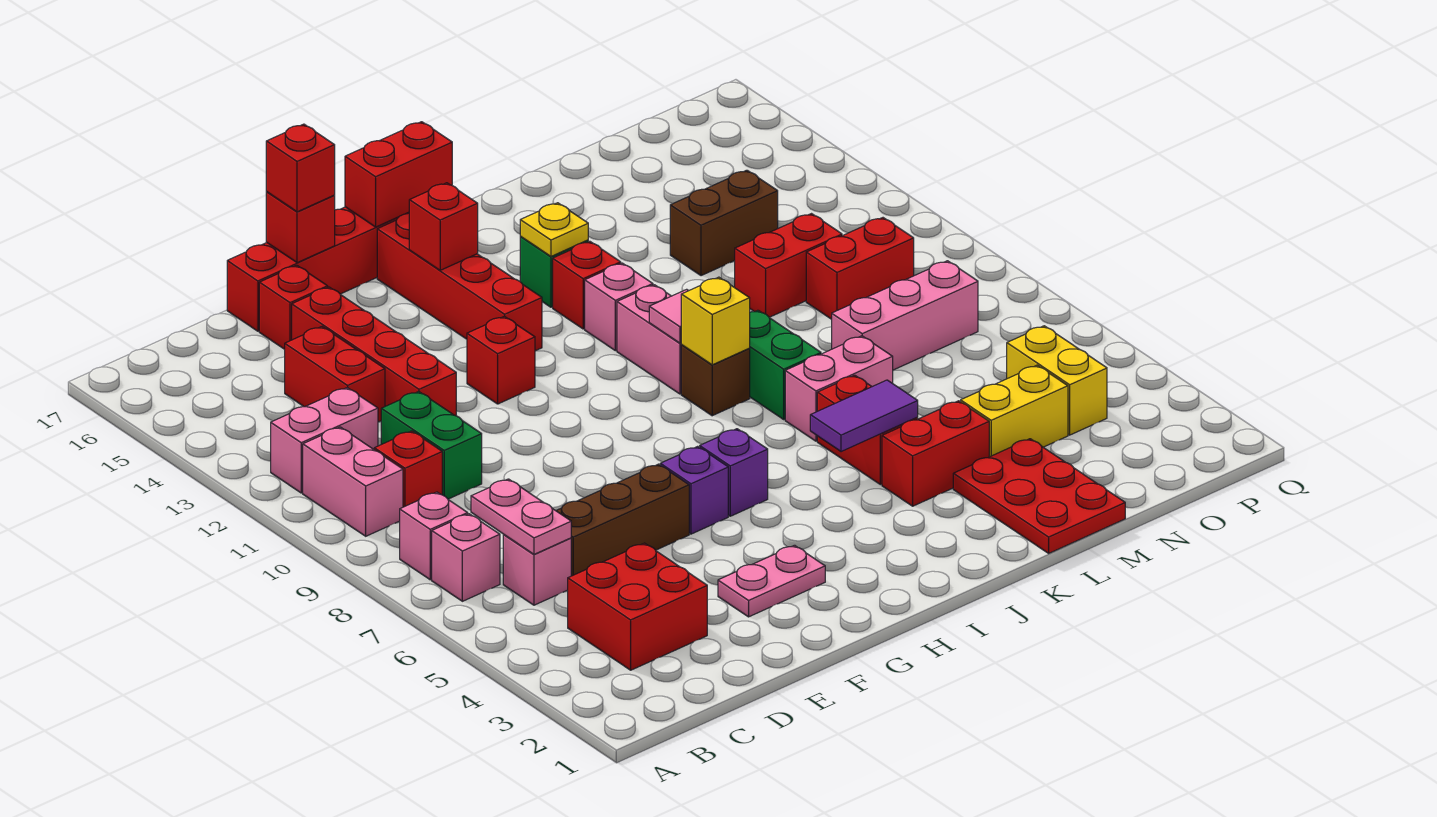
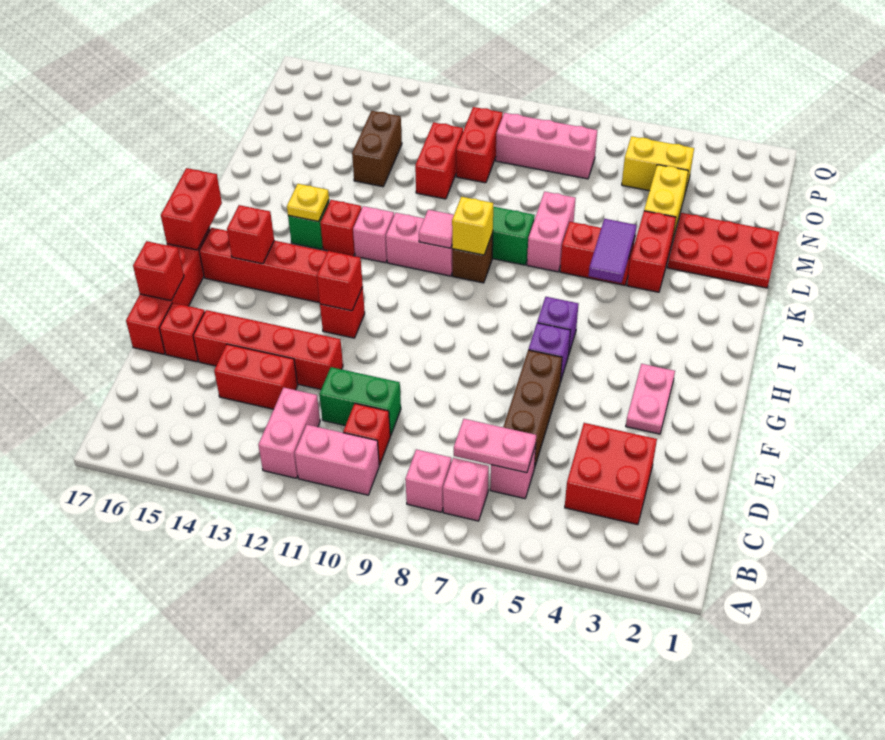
red brick F17 level 3 -> red brick G12 level 2
pink brick M8:O8 level 1 -> pink brick O7:O9 level 1

